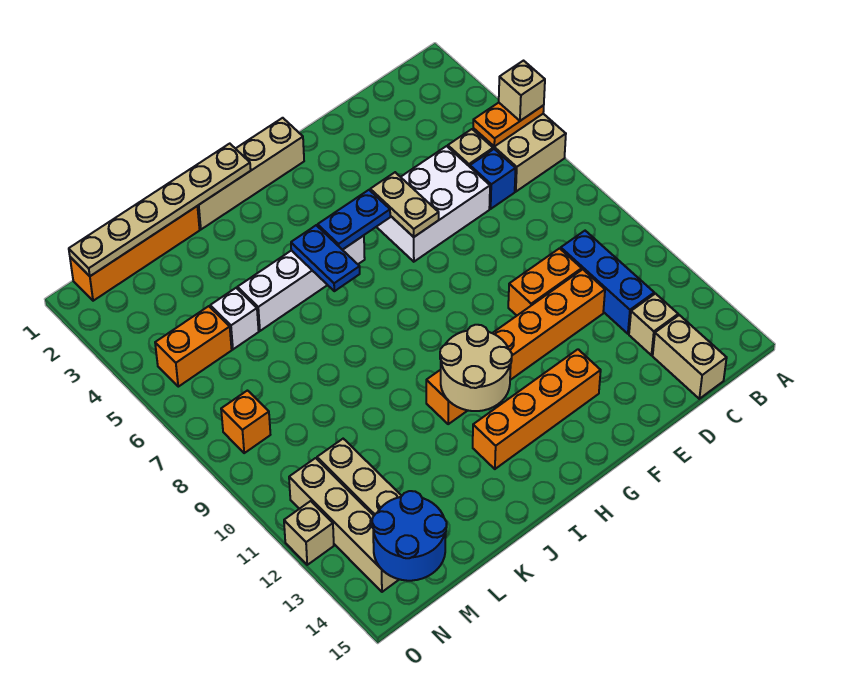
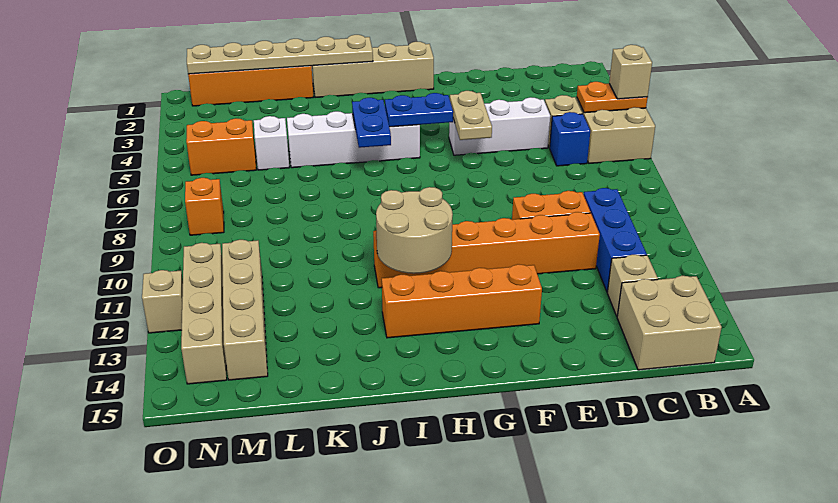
tan brick C14:C15 level 1 -> tan brick B14:C15 level 1
white brick D5:F6 level 1 -> white brick D5:F5 level 1
blue round brick M14:N15 level 2 -> none

